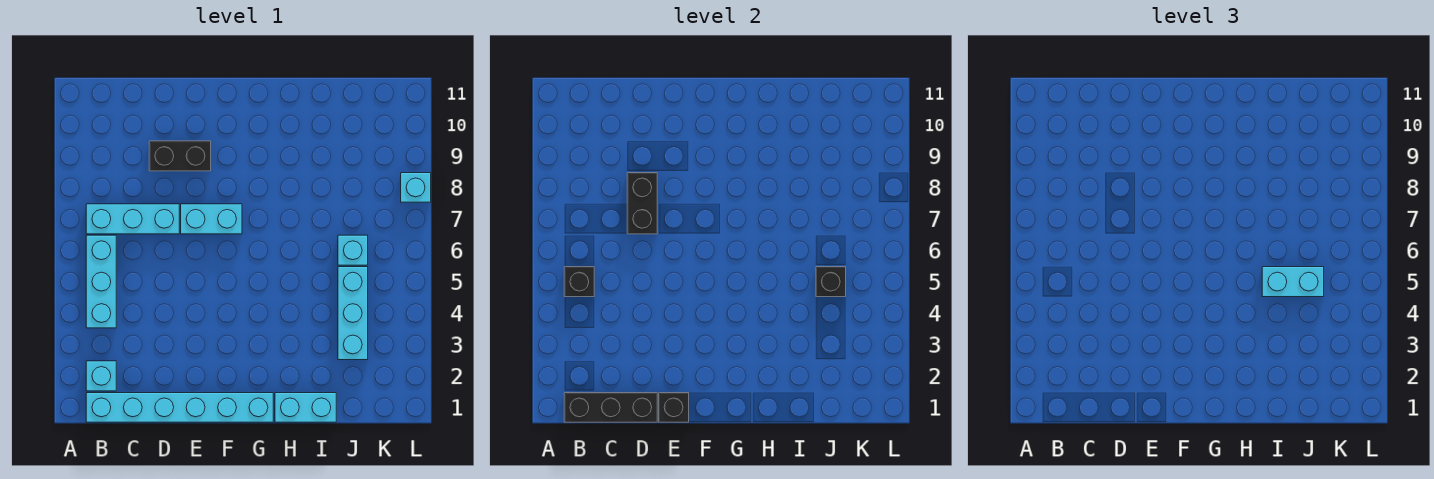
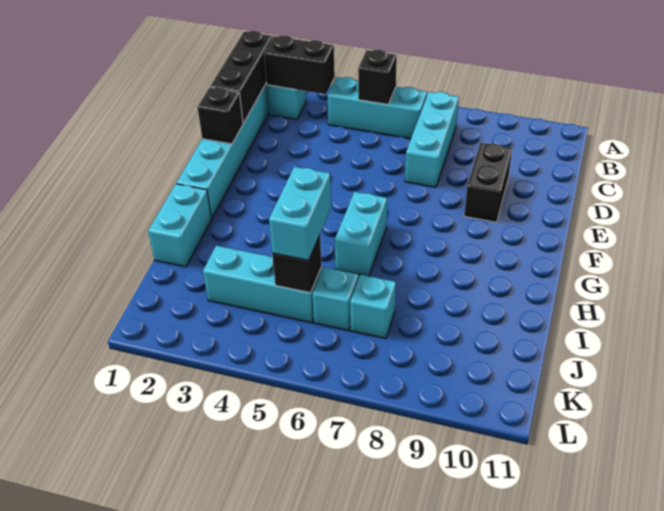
black brick D7:D8 level 2 -> black brick B2:B3 level 2
cyan brick E7:F7 level 1 -> cyan brick G6:H6 level 1
cyan brick L8 level 1 -> cyan brick J7 level 1

